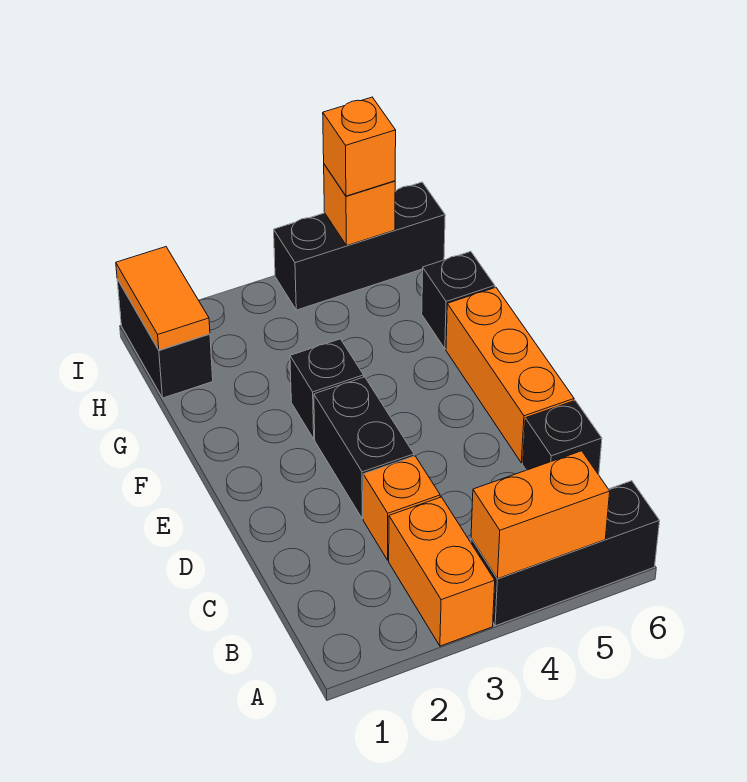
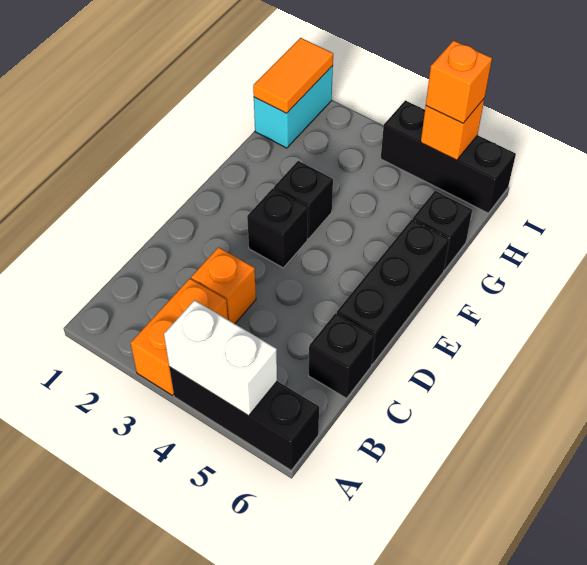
orange brick A4:A5 level 2 -> white brick A4:A5 level 2
black brick D3:E3 level 1 -> black brick E3 level 1
orange brick D6:F6 level 1 -> black brick D6:F6 level 1
black brick H1:I1 level 1 -> cyan brick H1:I1 level 1

